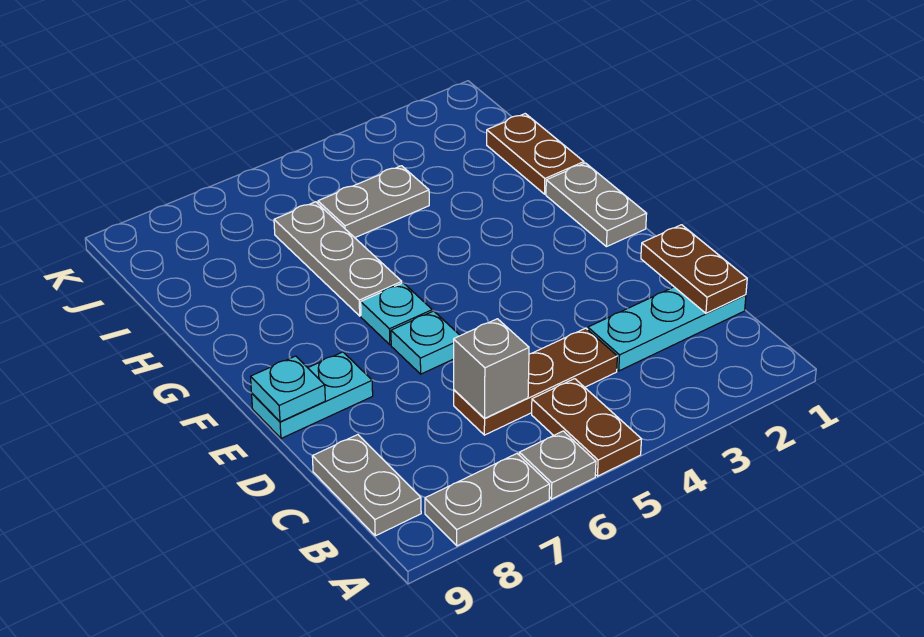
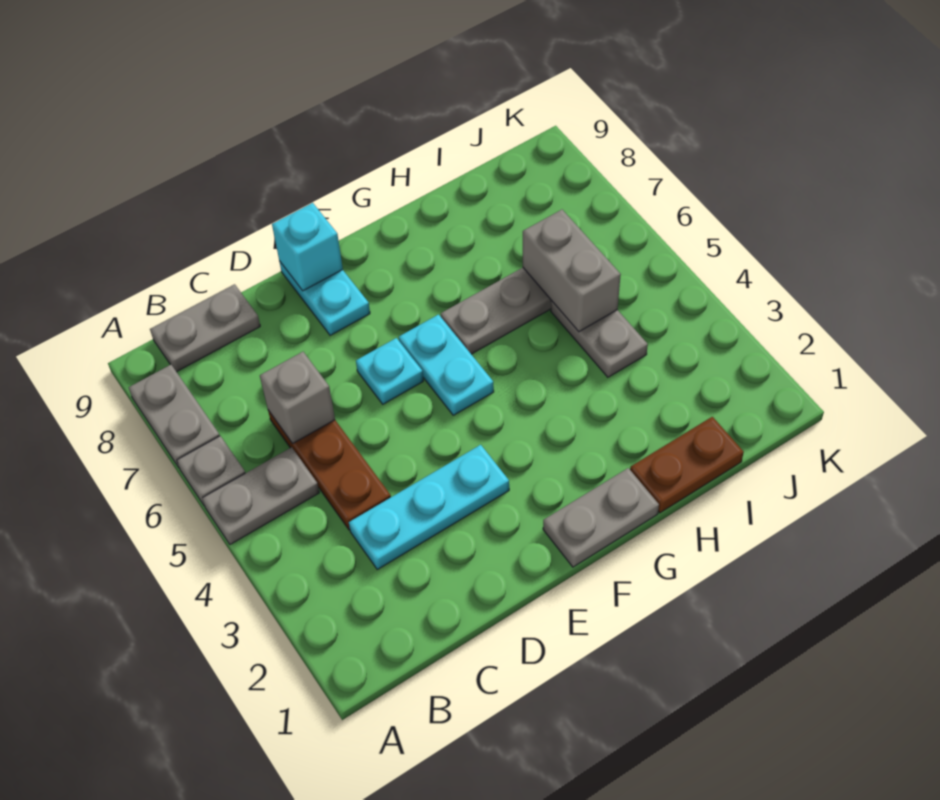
brown plate A5:B5 level 1 -> grey plate A5:B5 level 1
cyan plate C1:C3 level 1 -> cyan plate C3:E3 level 1
brown plate C1:D1 level 2 -> none
cyan plate E9 level 2 -> cyan brick E9 level 2
cyan plate F6 level 1 -> cyan plate F5:F6 level 1
none -> grey brick I5:I6 level 2

